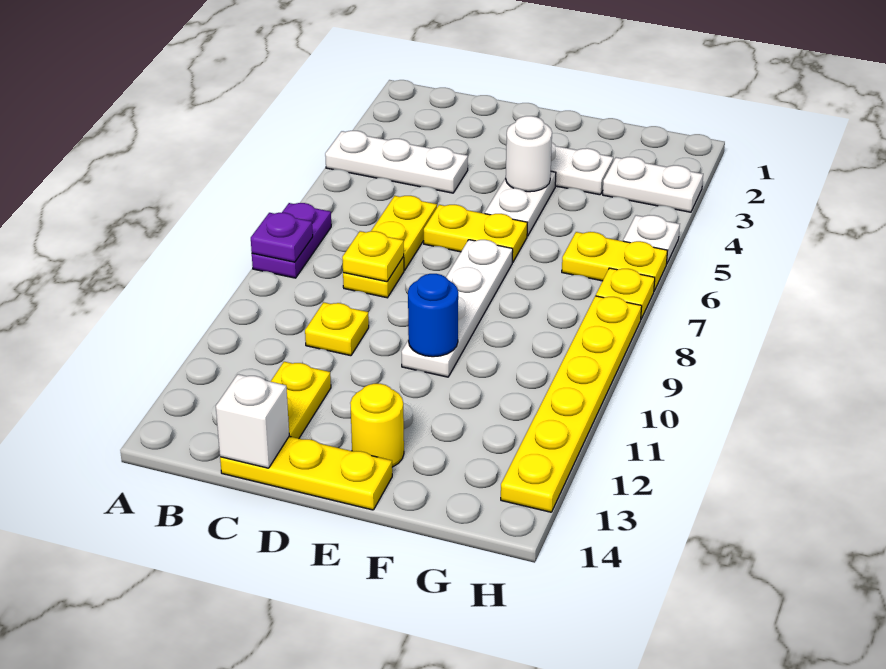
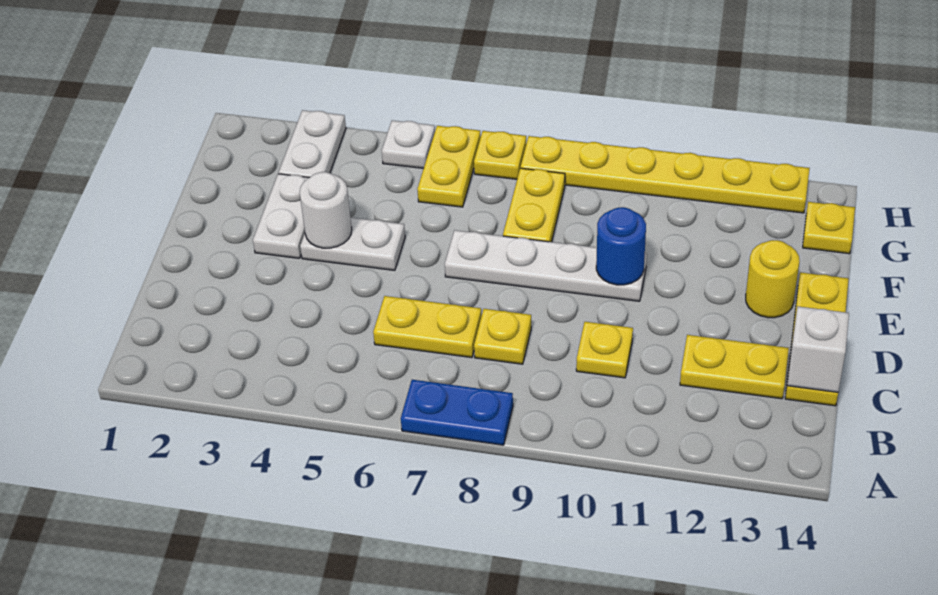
white plate A4:C4 level 1 -> none
purple plate A7:A8 level 1 -> blue plate A7:A8 level 1
purple plate A8 level 2 -> none
yellow plate C8 level 2 -> yellow plate G14 level 1
yellow plate D6:E6 level 1 -> yellow plate F8:G8 level 1

